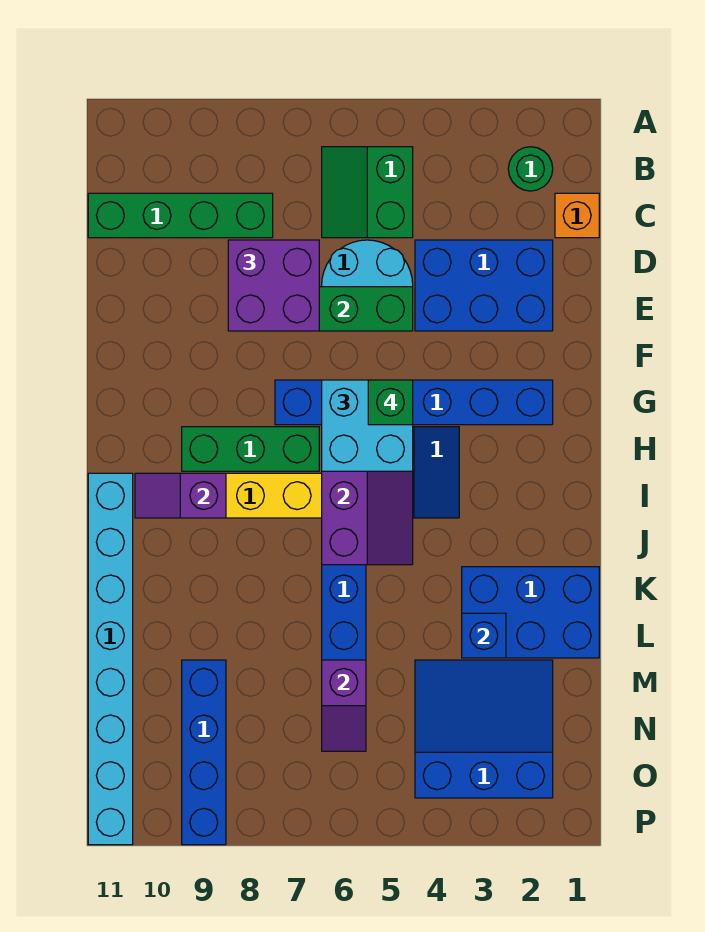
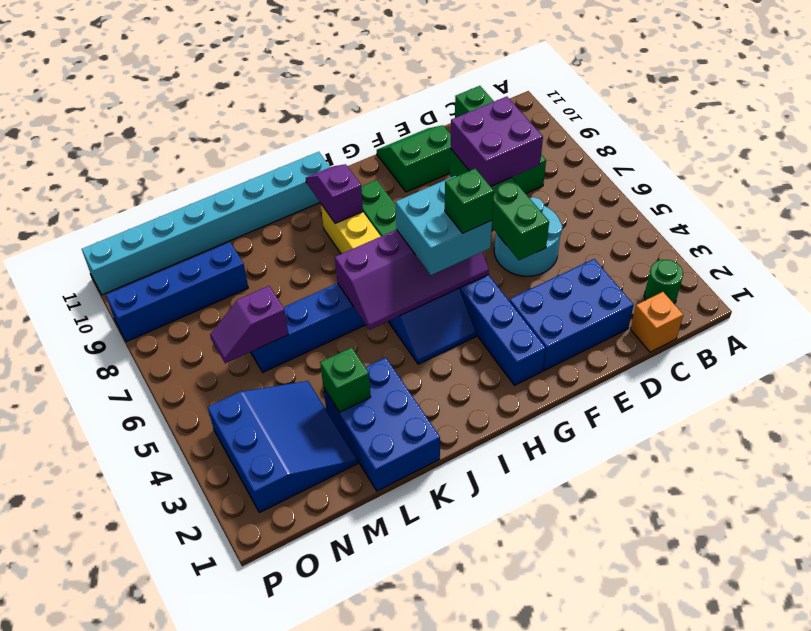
green slope B5:C6 level 1 top 5 -> green slope E10:F11 level 1 top 10
blue brick D2:E4 level 1 -> blue brick D2:F3 level 1
blue brick L3 level 2 -> green brick L3 level 2

